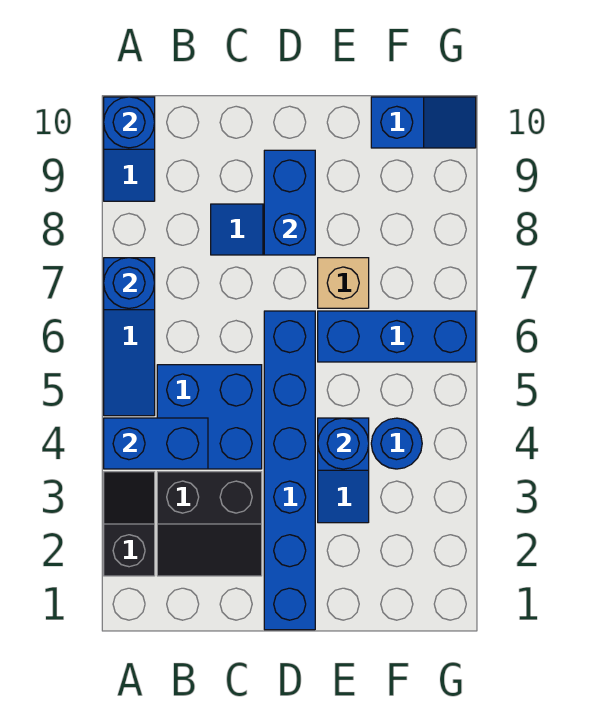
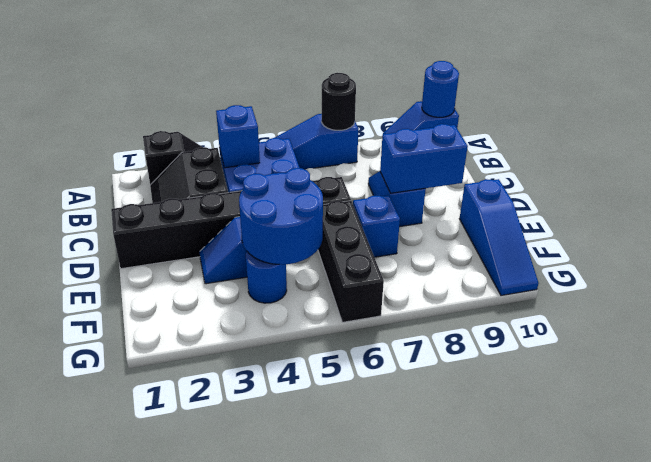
blue brick A4:B4 level 2 -> blue brick B4 level 2
blue round brick A7 level 2 -> black round brick A7 level 2
blue brick D1:D6 level 1 -> black brick D1:D6 level 1
blue round brick E4 level 2 -> blue round brick E4:F5 level 2
blue brick E6:G6 level 1 -> black brick E6:G6 level 1
tan brick E7 level 1 -> blue brick E7 level 1
blue slope F10:G10 level 1 top F -> blue slope E10:G10 level 1 top E

